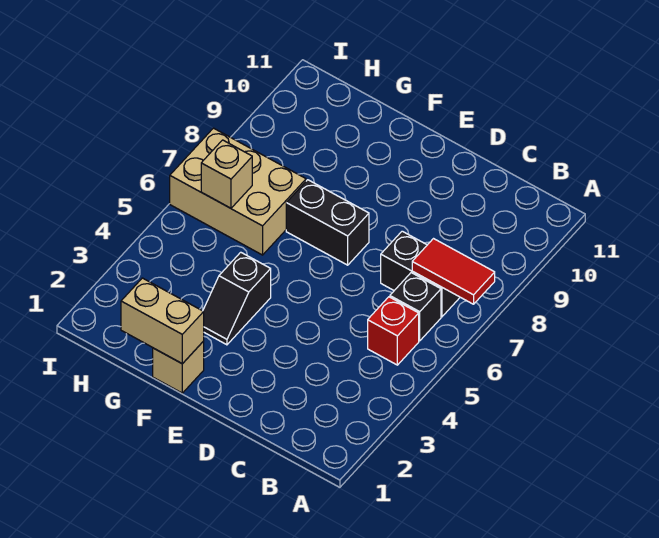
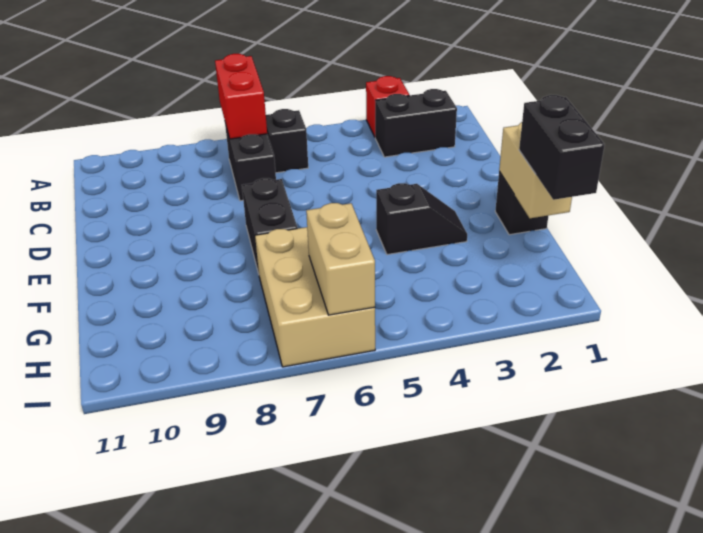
red tile A7:B7 level 2 -> red brick A7:B7 level 2
none -> black brick B2:B3 level 1
red brick B5 level 1 -> red brick A3 level 1
tan brick F1 level 1 -> black brick F1 level 1
none -> black brick G1:H1 level 3
tan brick H6 level 2 -> tan brick H6:I6 level 2

